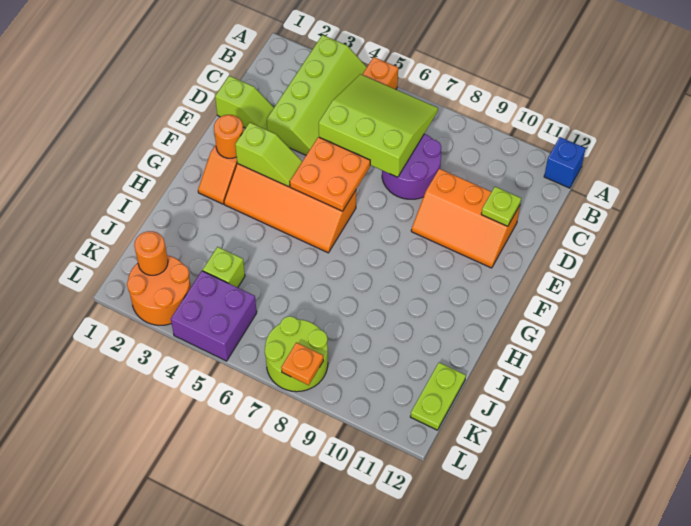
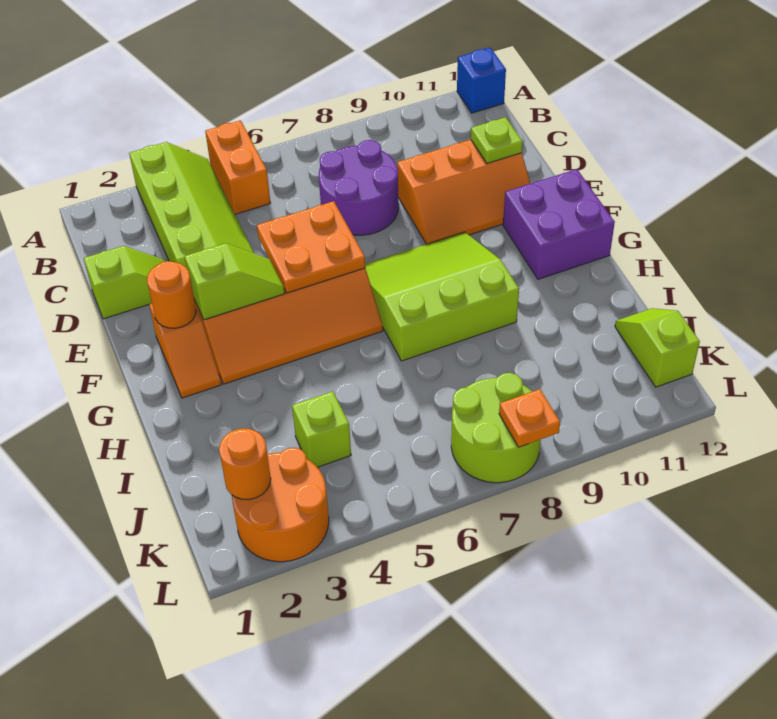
lime slope B5:D7 level 2 top D -> lime slope F7:H9 level 1 top H
lime plate J12:K12 level 1 -> lime slope J12:K12 level 1 top K
purple brick K4:L5 level 1 -> purple brick F11:G12 level 1

